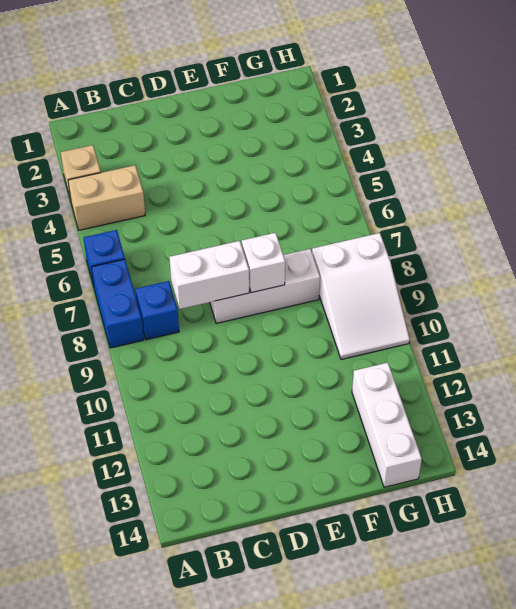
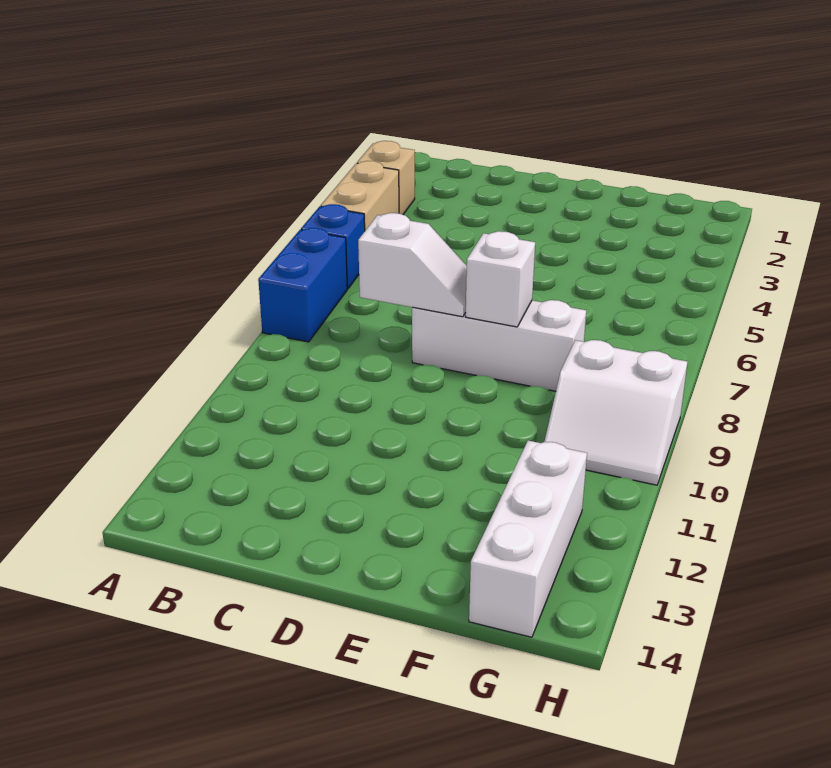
tan brick A4:B4 level 1 -> tan brick A4:A5 level 1
blue brick B8 level 1 -> none
white brick C8:D8 level 2 -> white slope C8:D8 level 2 top C
white slope G8:H10 level 1 top 8 -> white slope G9:H10 level 1 top 9

